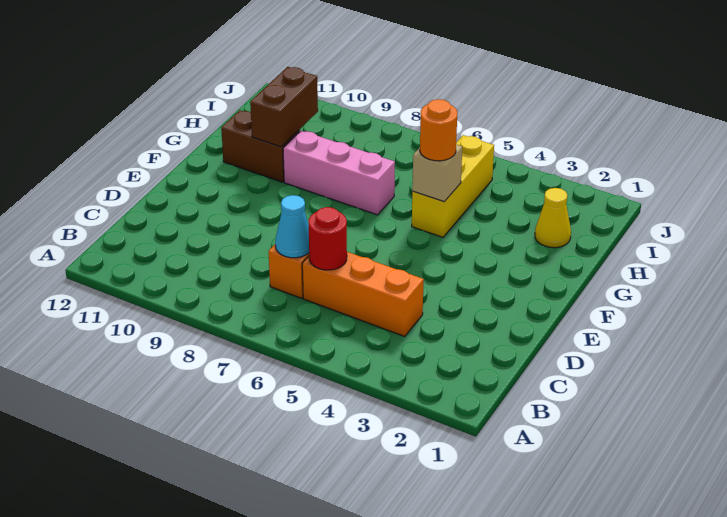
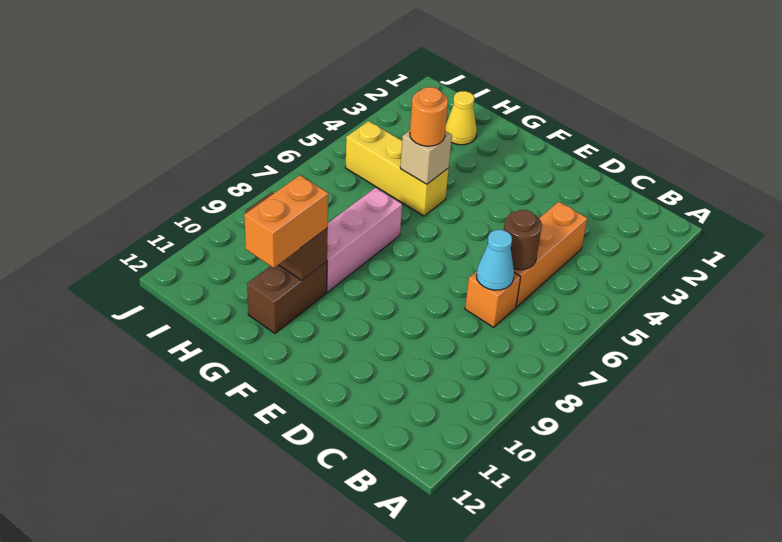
red round brick C6 level 2 -> brown round brick C6 level 2
none -> orange brick G10:G11 level 3

